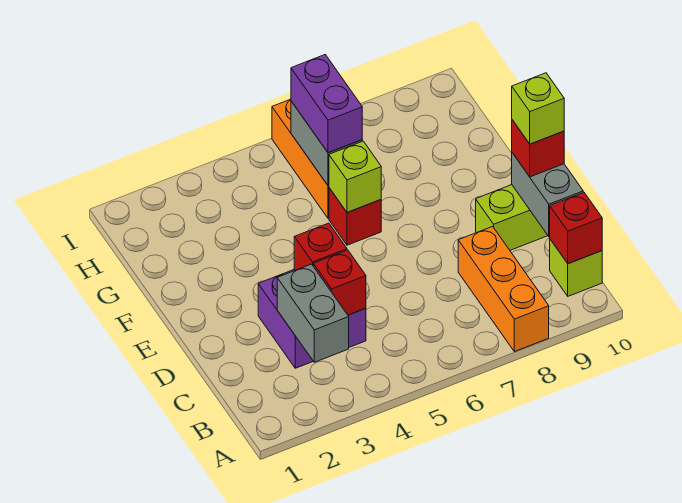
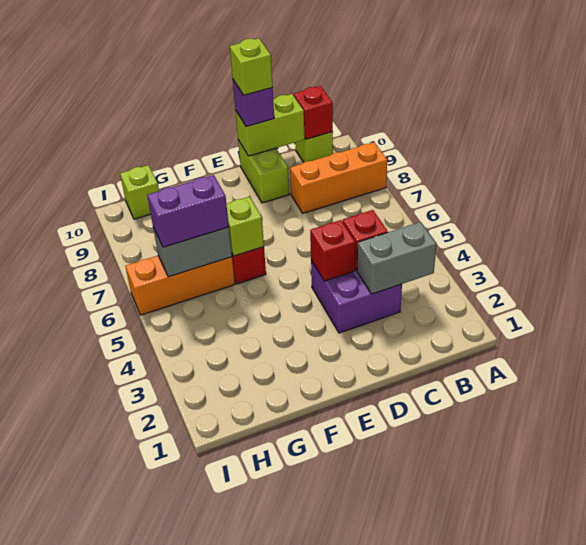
grey brick C10:D10 level 2 -> lime brick C10:D10 level 2
red brick D10 level 3 -> purple brick D10 level 3
none -> lime brick H10 level 1

